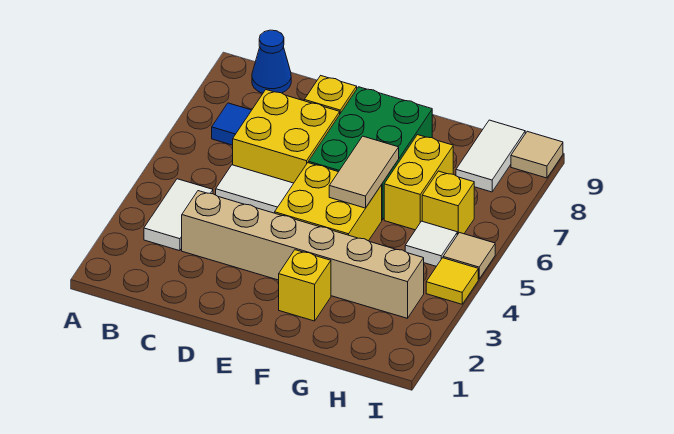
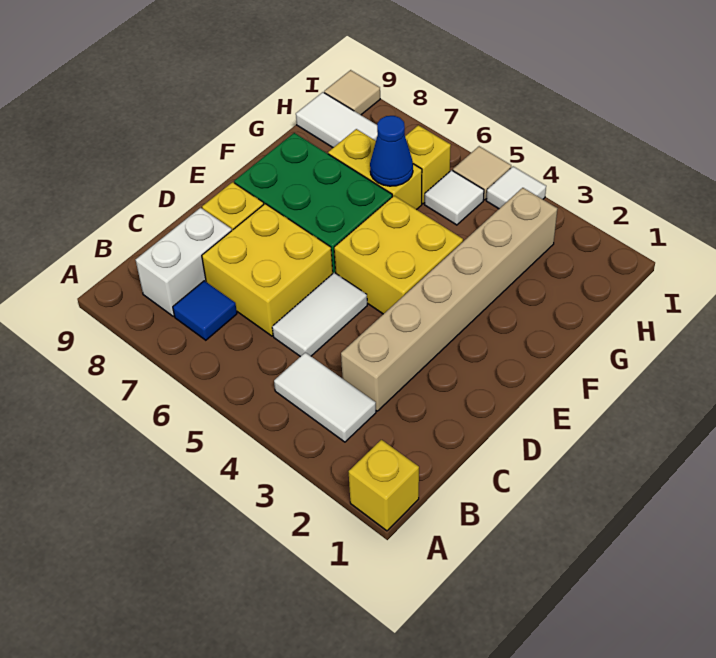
none -> white brick B8:C8 level 1
blue cone B9 level 1 -> blue cone G6 level 2
yellow brick F2 level 1 -> yellow brick A1 level 1
tan tile F5:F6 level 2 -> none
yellow tile I4 level 1 -> white tile I4 level 1

